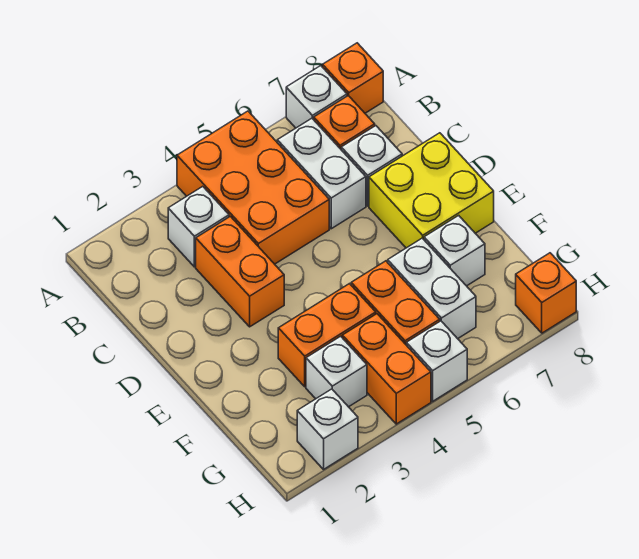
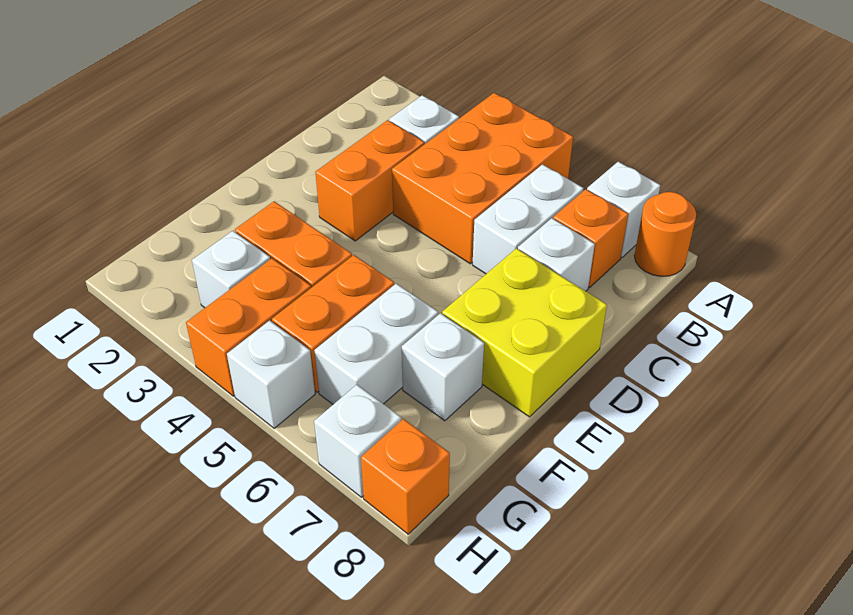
orange brick A8 level 1 -> orange round brick A8 level 1
white brick H2 level 1 -> white brick H7 level 1

